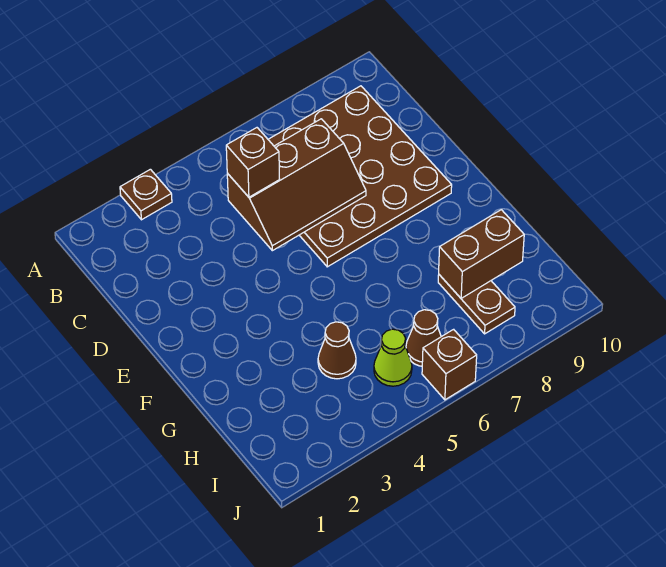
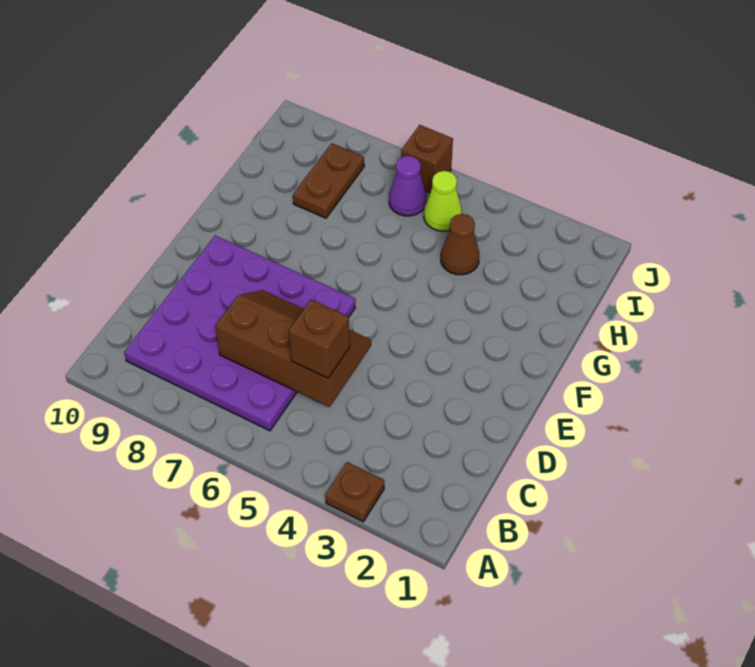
brown plate B6:E9 level 1 -> purple plate B6:E9 level 1
brown brick H8:H9 level 2 -> none
brown cone I6 level 1 -> purple cone I6 level 1

